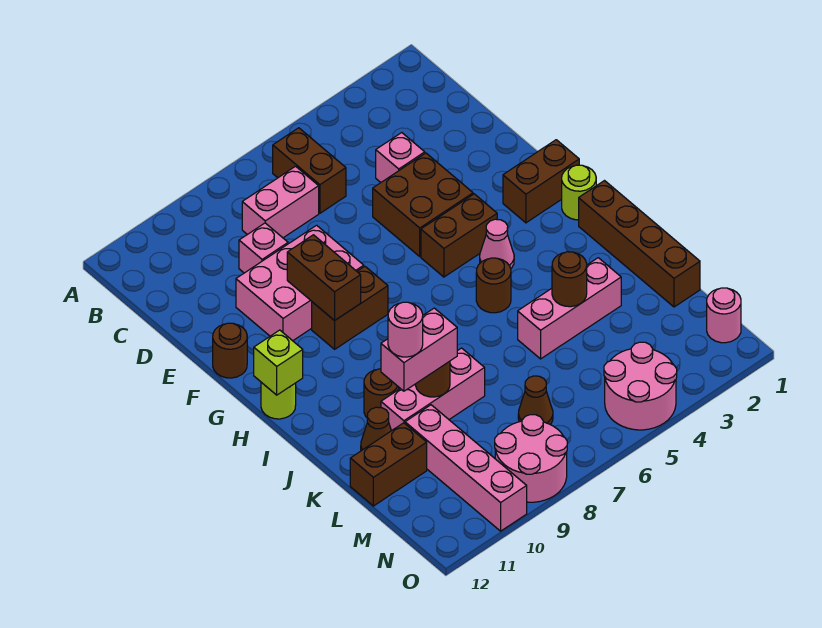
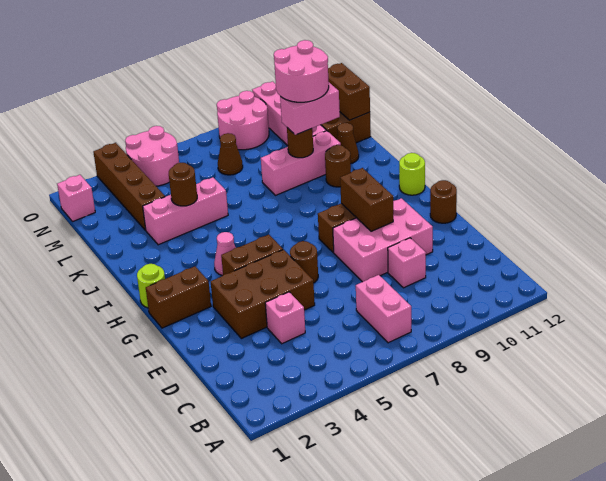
brown brick B6:C6 level 1 -> brown brick L12:M12 level 2
pink brick C7:C8 level 1 -> pink brick B7:C7 level 1
brown brick E4:F5 level 1 -> brown brick E3:F5 level 1
lime brick H12 level 2 -> none
brown brick I1:L1 level 1 -> brown brick L3:O3 level 1
brown round brick I5 level 1 -> brown round brick F6 level 1
pink round brick K10 level 4 -> pink round brick K9:L10 level 4
pink round brick N1 level 1 -> pink brick N1 level 1

